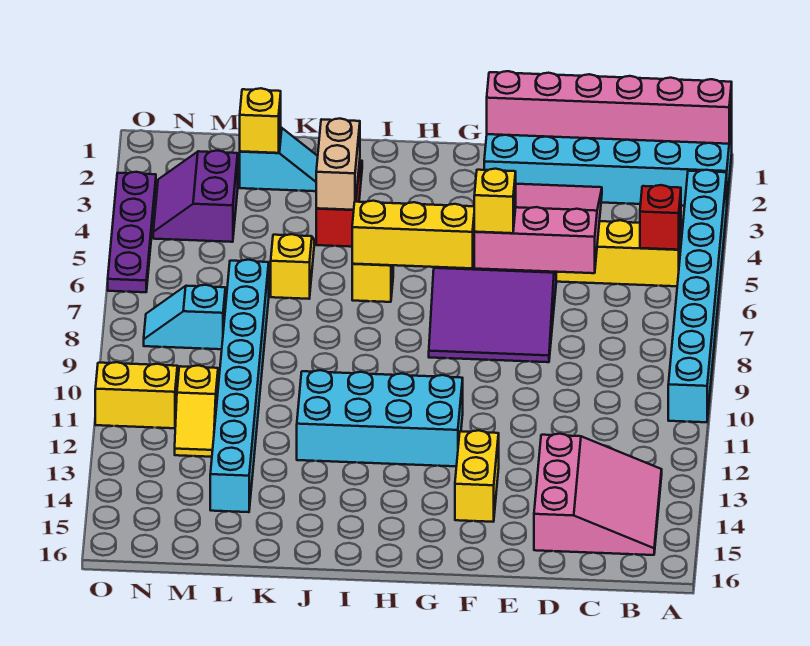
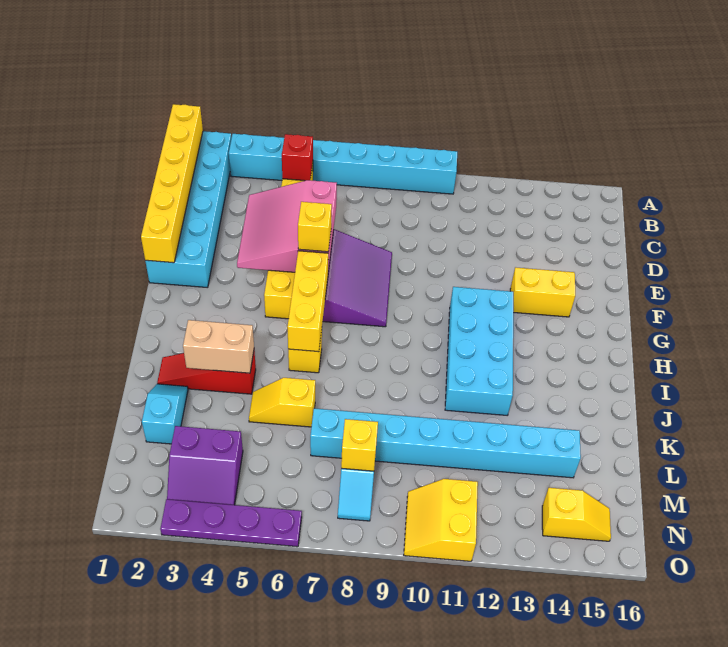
pink brick A1:F1 level 2 -> yellow brick A1:F1 level 2
pink slope B13:D15 level 1 top D -> none
yellow brick L2 level 2 -> yellow brick M8 level 2
yellow slope M11:M12 level 1 top 11 -> yellow slope N14:N15 level 1 top 14

